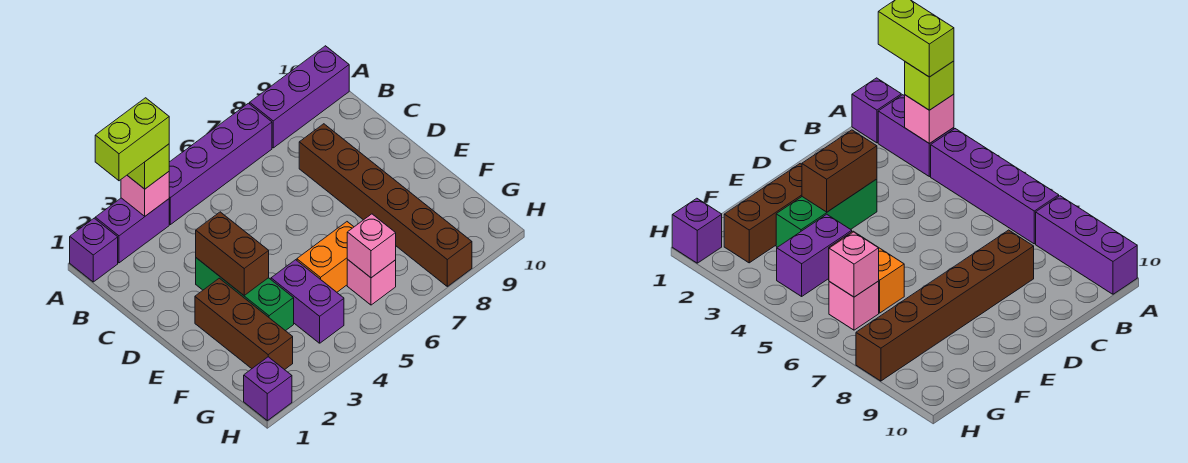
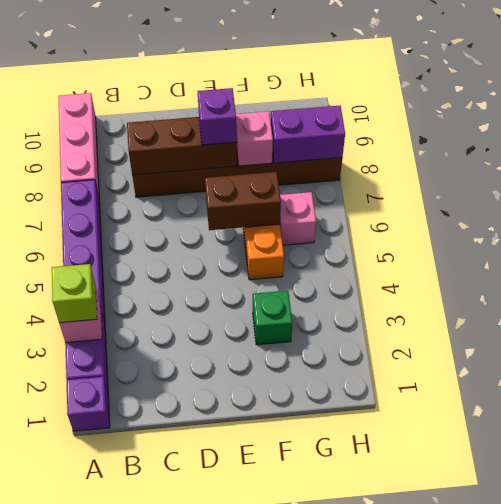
lime brick A2:A3 level 4 -> none
purple brick A8:A10 level 1 -> pink brick A8:A10 level 1
green brick D3:F3 level 1 -> green brick F3 level 1
brown brick D3:E3 level 2 -> brown brick E6:F6 level 2
brown brick E2:G2 level 1 -> brown brick C8:E8 level 2
purple brick F4:G4 level 1 -> purple brick G8:H8 level 2
pink brick G6 level 2 -> pink brick F8 level 2
purple brick H1 level 1 -> purple brick E8 level 3

